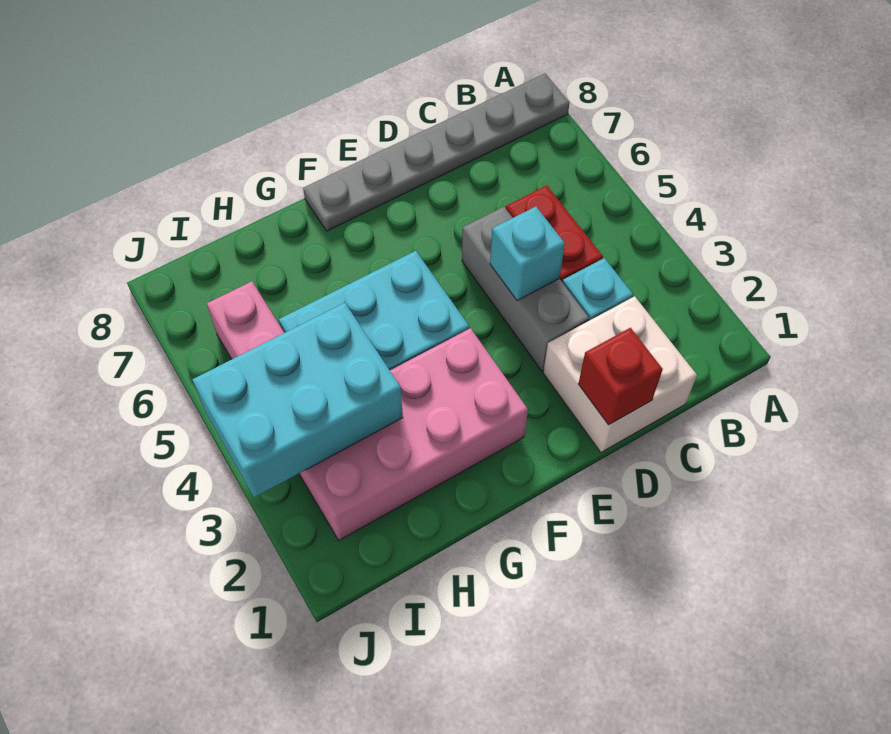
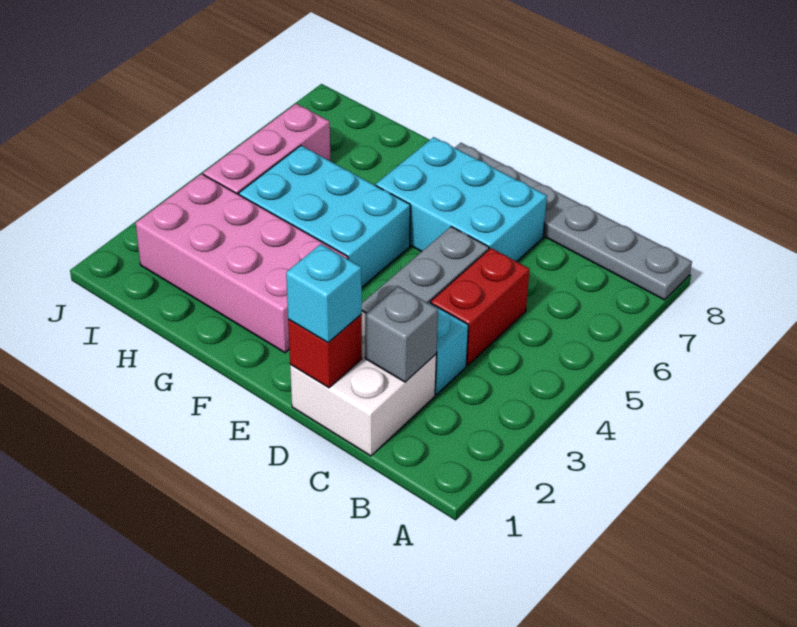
none -> grey brick C2 level 2
cyan brick D4 level 2 -> cyan brick D1 level 3
cyan brick H3:J4 level 2 -> cyan brick D6:F7 level 1

